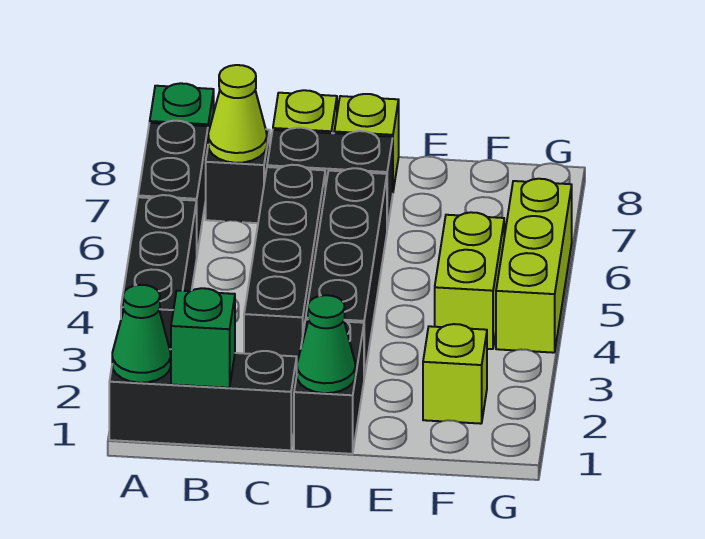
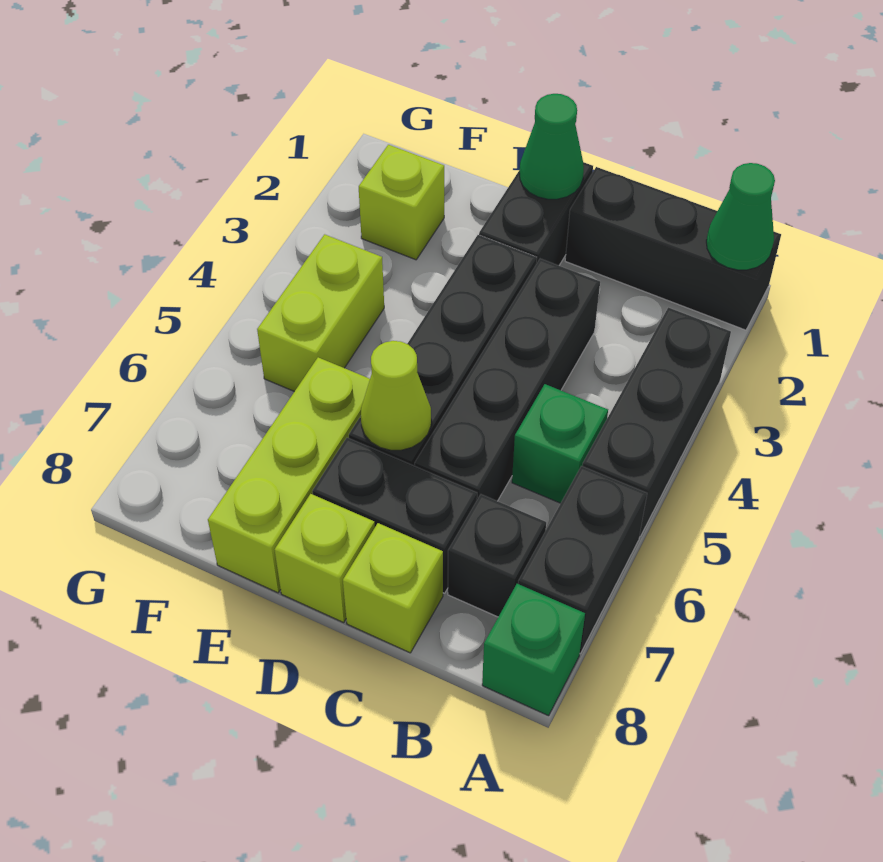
green brick B1 level 2 -> green brick B5 level 1
lime cone B7 level 2 -> lime cone D6 level 2
lime brick G4:G6 level 1 -> lime brick E6:E8 level 1

